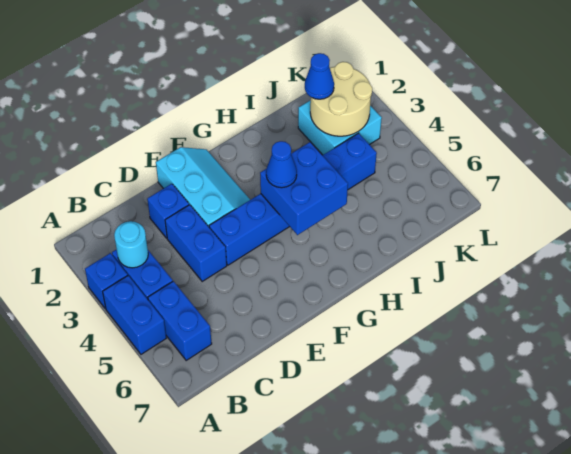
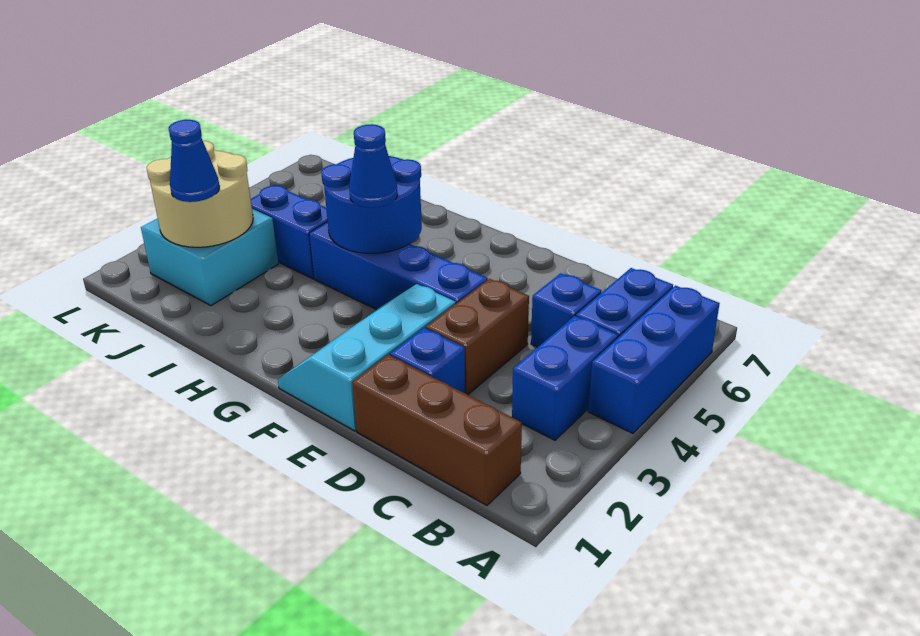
blue brick A3 level 1 -> blue brick C5 level 1
blue brick A4:A5 level 1 -> blue brick A4:A6 level 1
none -> brown brick B1:D1 level 1
cyan round brick B3 level 2 -> none
blue brick D3:D4 level 1 -> brown brick D3:D4 level 1
blue brick G4:H5 level 2 -> blue round brick G4:H5 level 2

